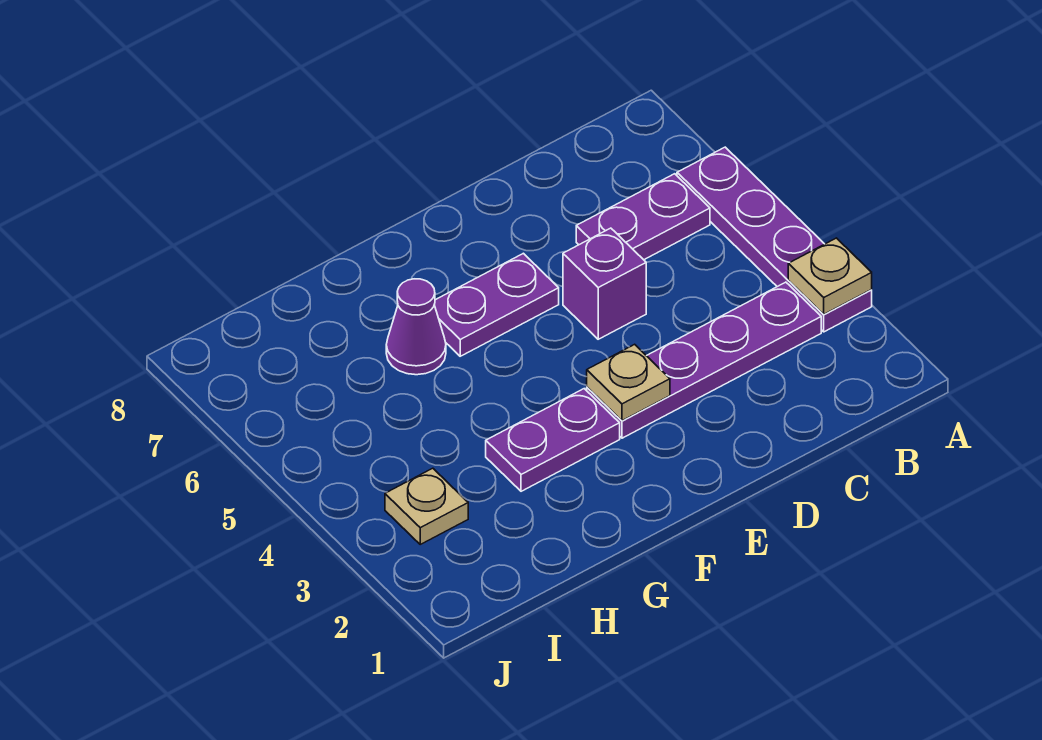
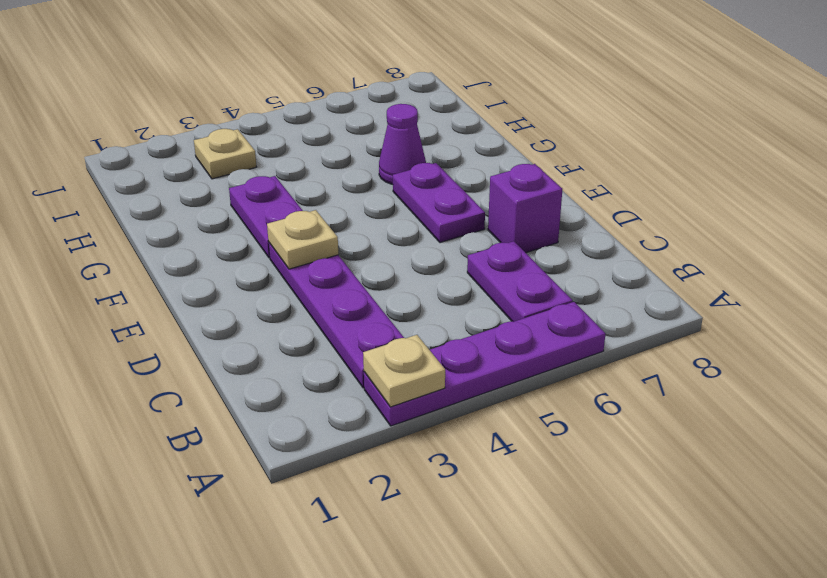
purple brick D5 level 1 -> purple brick D7 level 1

